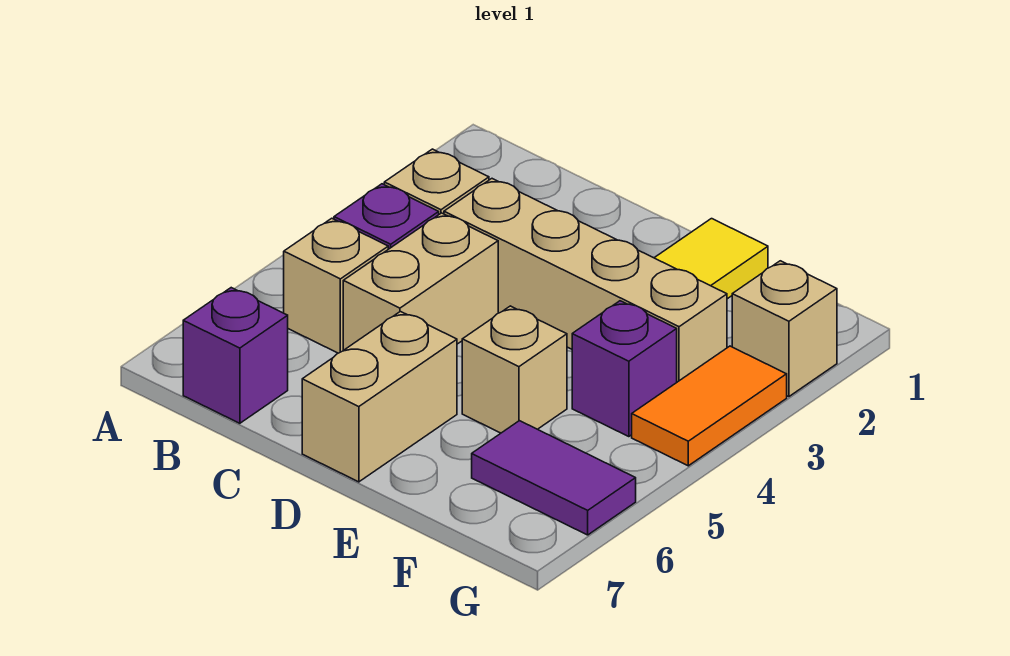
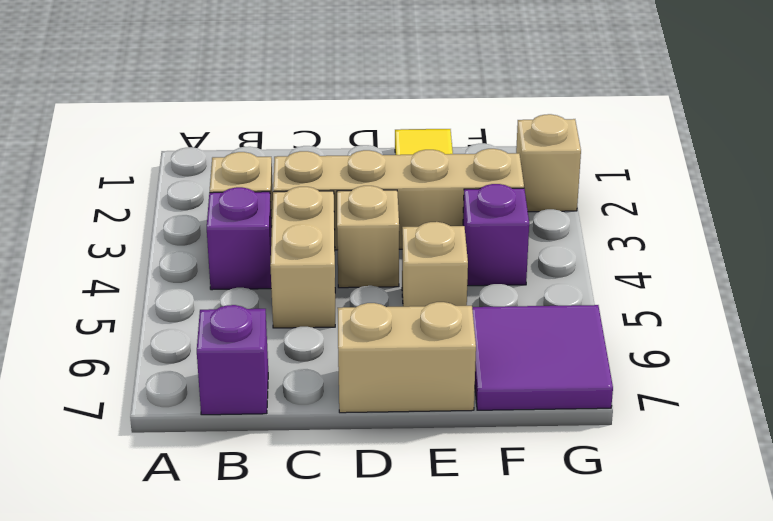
tan brick B5 level 1 -> tan brick D4 level 1
tan brick D6:D7 level 1 -> tan brick D7:E7 level 1
purple tile F6:G6 level 1 -> purple tile F6:G7 level 1
orange tile G3:G4 level 1 -> none

